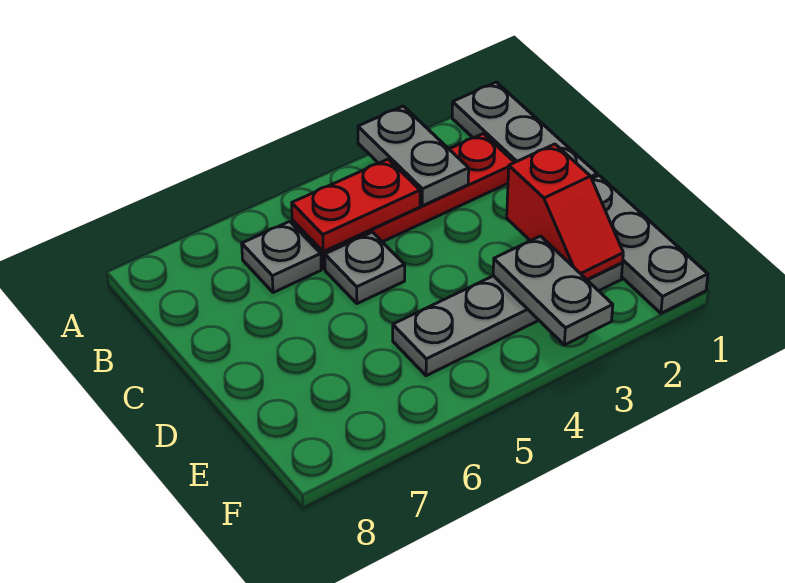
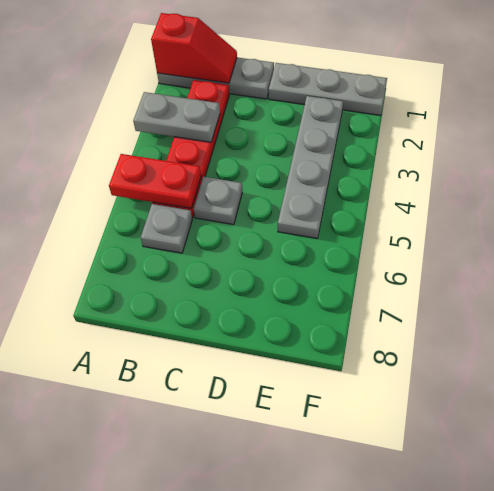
red plate B4:B5 level 2 -> red plate A5:B5 level 2
red slope D2:E2 level 2 top D -> red slope A1:B1 level 2 top A
grey plate E3:F3 level 2 -> none

